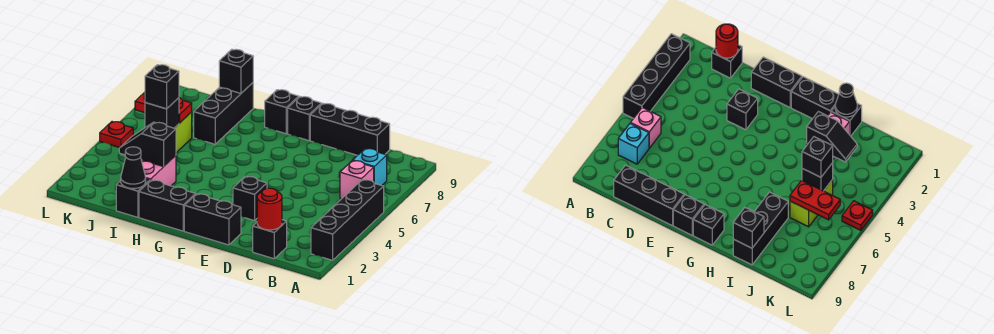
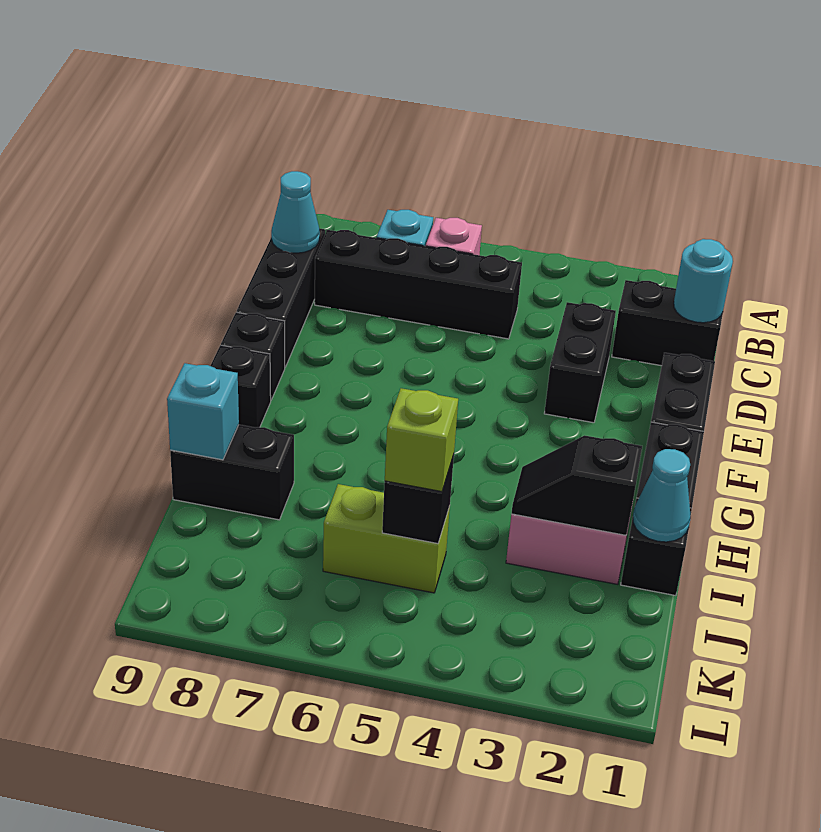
black brick A2:A5 level 1 -> black brick C5:C8 level 1
black brick C1 level 1 -> black brick C1:C2 level 1
red round brick C1 level 2 -> cyan round brick C1 level 2
none -> cyan cone C9 level 2
black brick E3 level 1 -> black brick D3:E3 level 1
black cone I1 level 2 -> cyan cone I1 level 2
black slope I3:J3 level 2 top I -> black slope I2:I3 level 2 top 2
black brick I7:I9 level 1 -> black brick I8:I9 level 1
black brick I9 level 2 -> cyan brick I9 level 2
black brick J5 level 3 -> lime brick J5 level 3
red plate J6:K6 level 2 -> none
red plate L5 level 1 -> none

